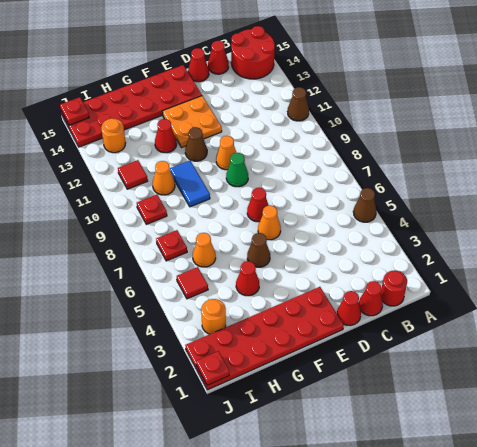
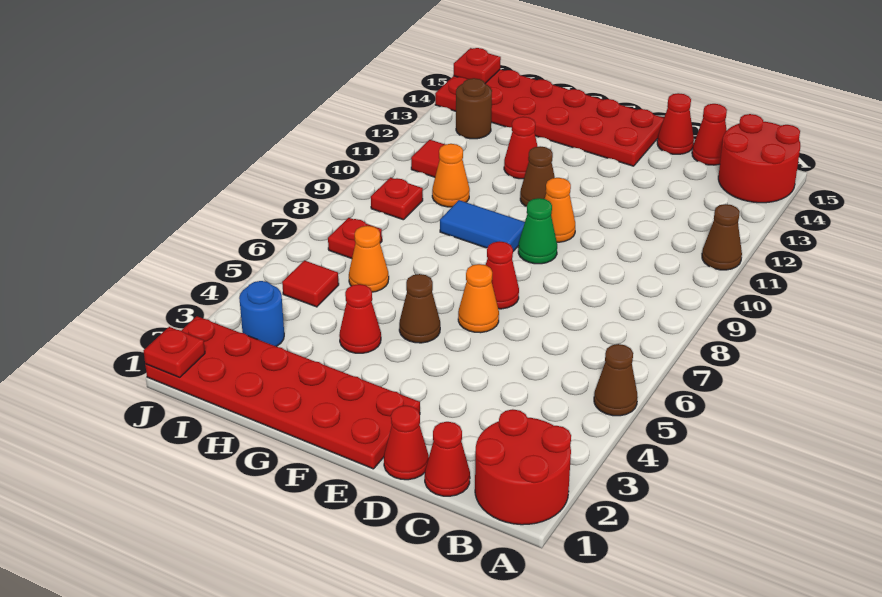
red round brick B1 level 1 -> red round brick A1:B2 level 1
orange plate E12:F13 level 1 -> none
blue tile G9:G10 level 1 -> blue tile F9:G9 level 1
orange round brick I3 level 1 -> blue round brick I3 level 1
orange round brick I13 level 1 -> brown round brick I13 level 1

